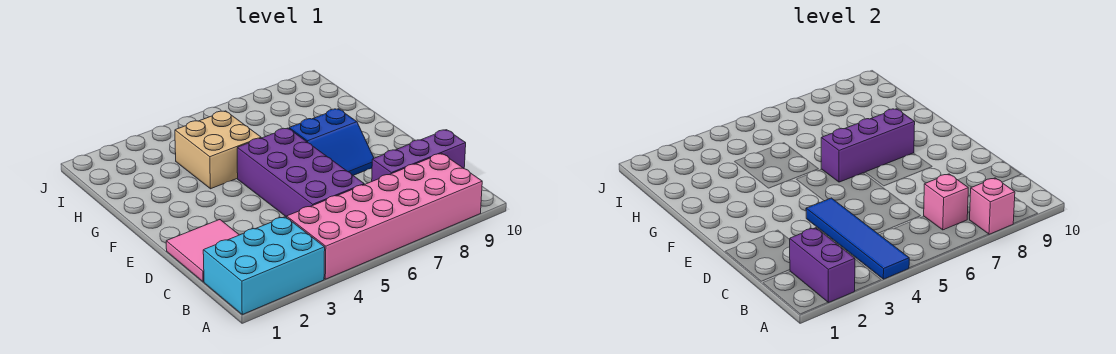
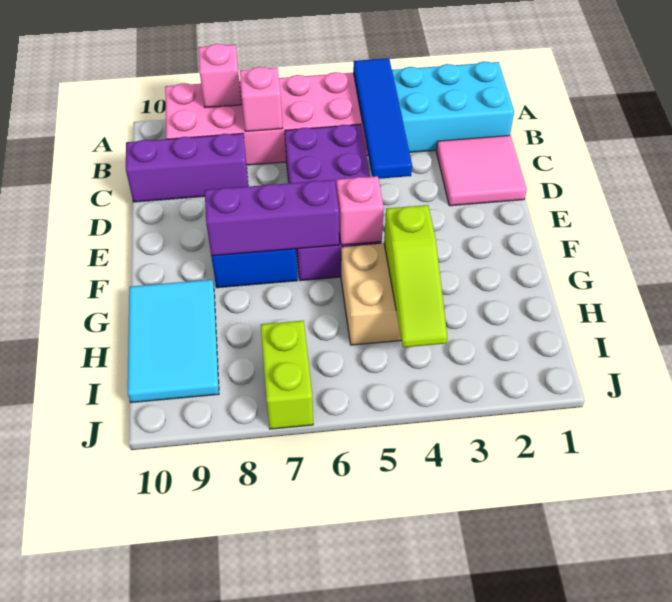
purple brick A2:B2 level 2 -> none
none -> pink brick F5 level 2
none -> lime slope G4:I4 level 2 top G
none -> cyan tile G9:I10 level 1
none -> lime brick I7:J7 level 1

